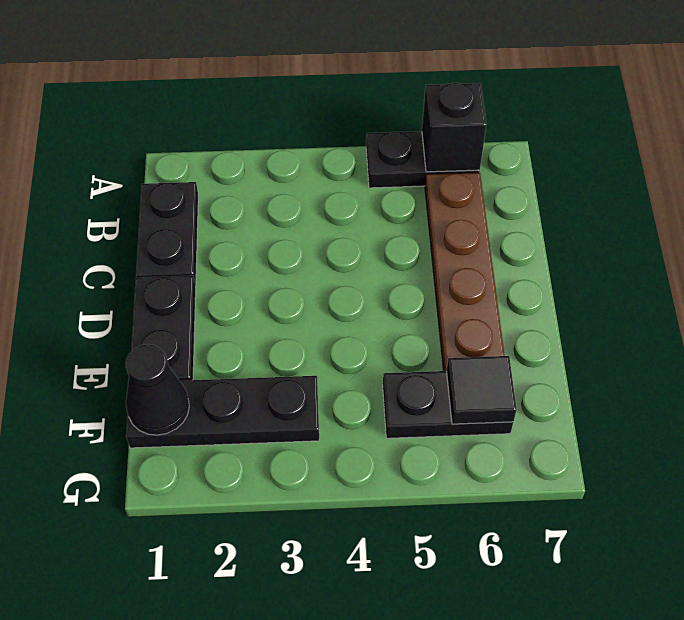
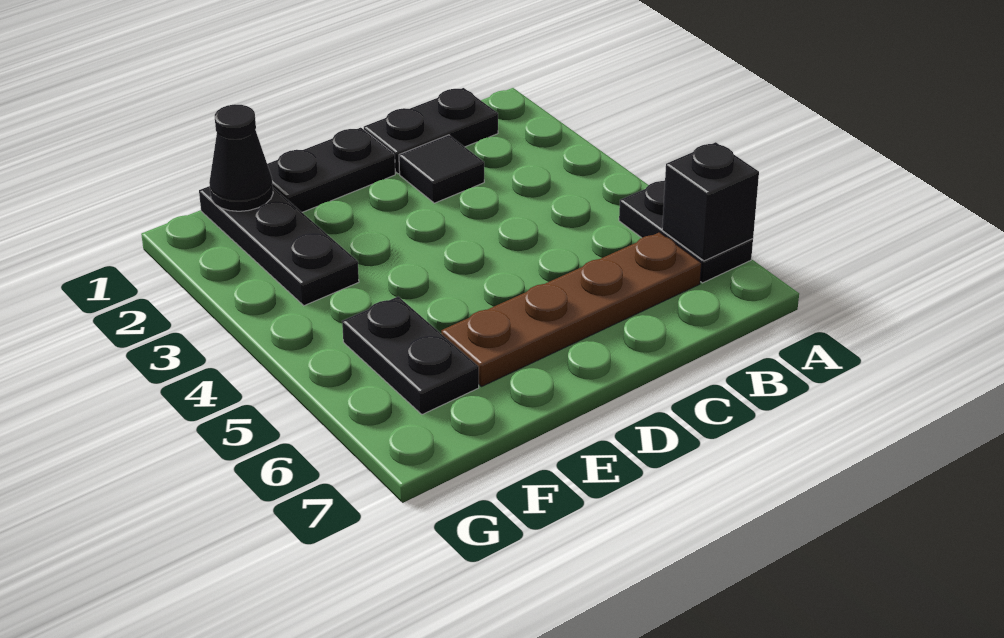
black tile F6 level 2 -> black tile C2 level 1

